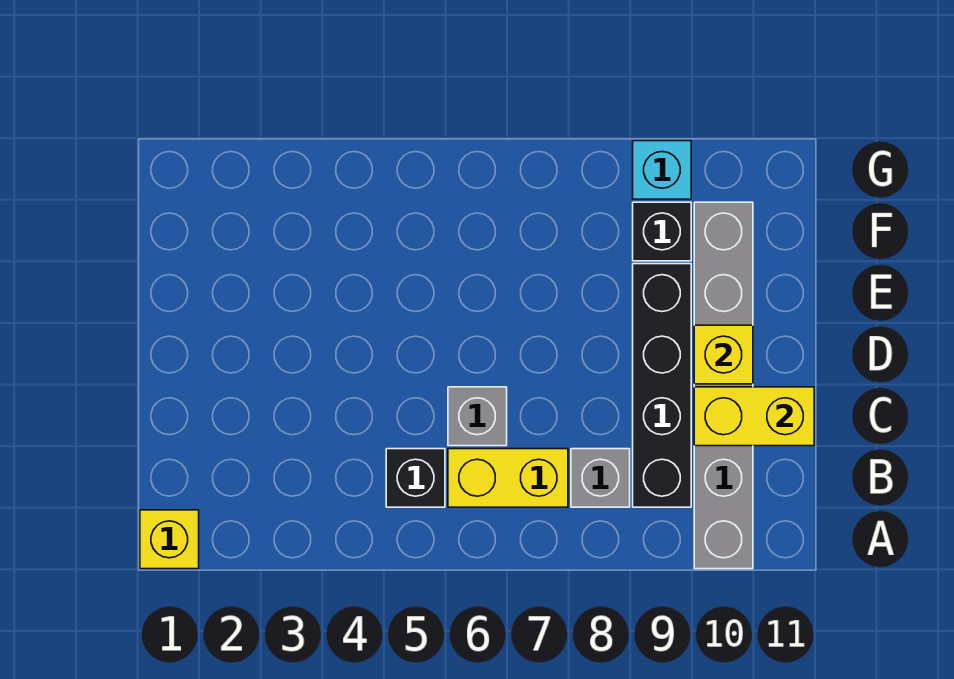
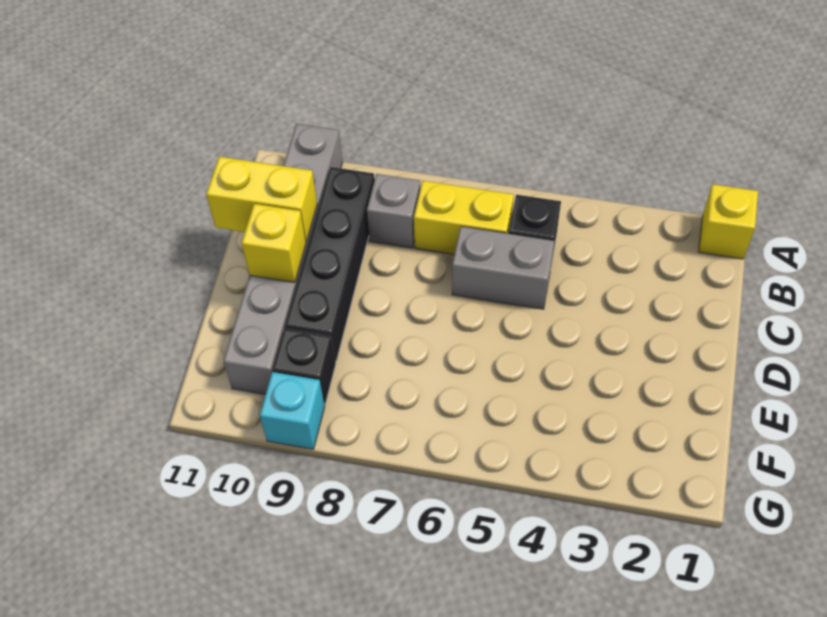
grey brick C6 level 1 -> grey brick C5:C6 level 1

